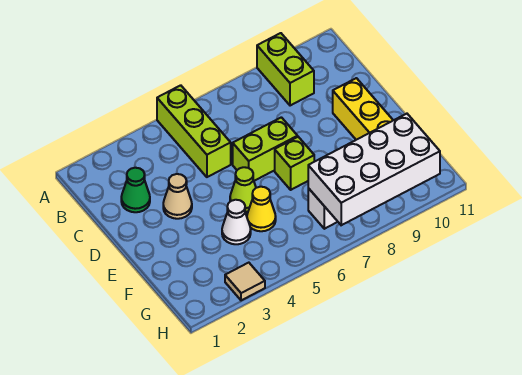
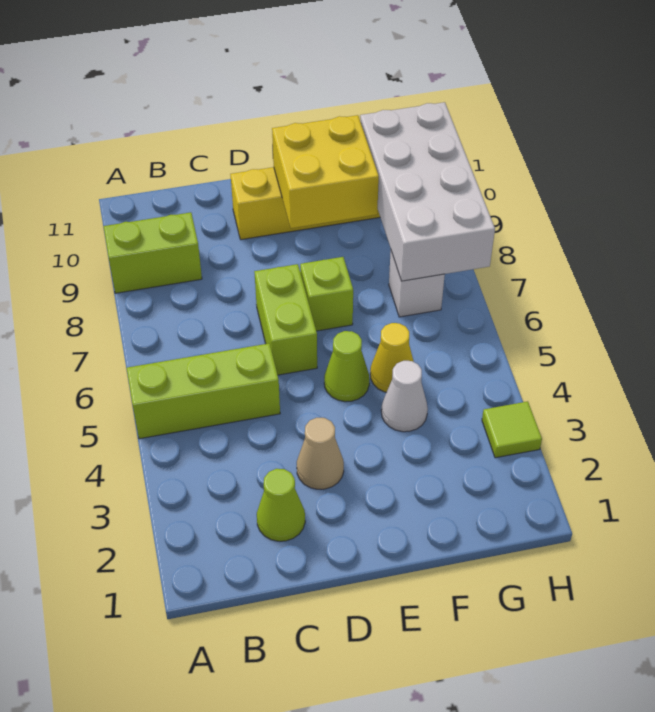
green cone C2 level 1 -> lime cone C2 level 1
none -> yellow brick E9:F10 level 2
tan tile H3 level 1 -> lime tile H3 level 1

